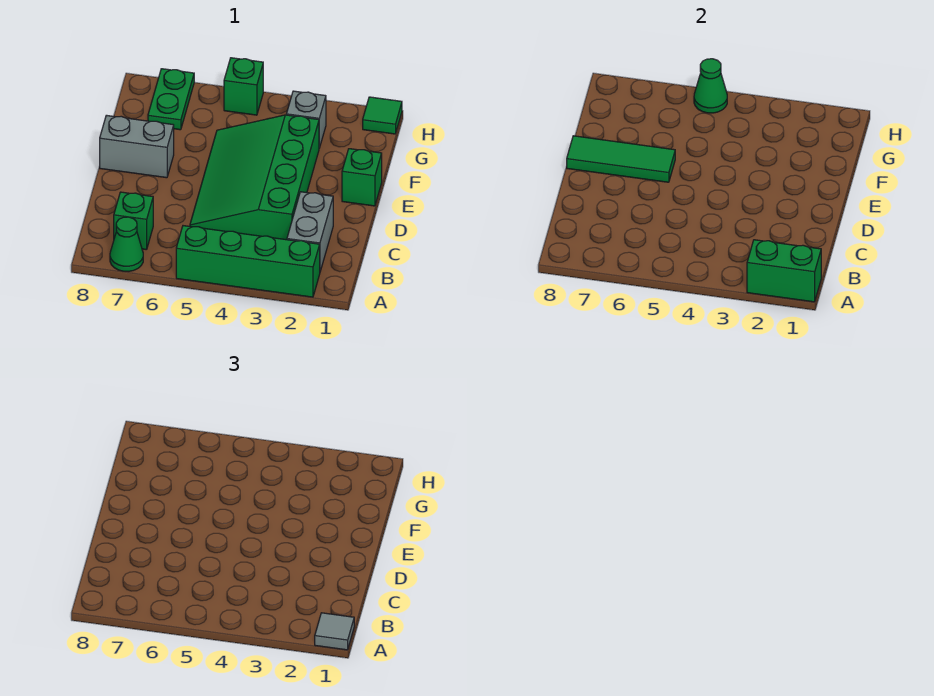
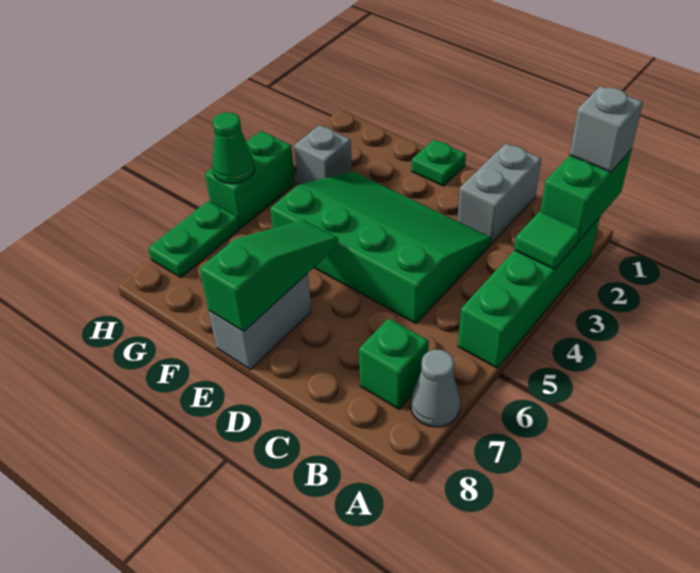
grey tile A1 level 3 -> grey brick A1 level 3
green cone A7 level 1 -> grey cone A7 level 1
grey brick B2:C2 level 1 -> grey brick C1:C2 level 1
green slope C3:F5 level 1 top 3 -> green slope C3:F5 level 1 top 5
green brick E1 level 1 -> green plate E1 level 1
green tile E6:E8 level 2 -> green slope E6:E8 level 2 top 8
green plate G7:H7 level 1 -> green plate H6:H7 level 1
green tile H1 level 1 -> green tile A3 level 2
green brick H5 level 1 -> green brick H4:H5 level 1

